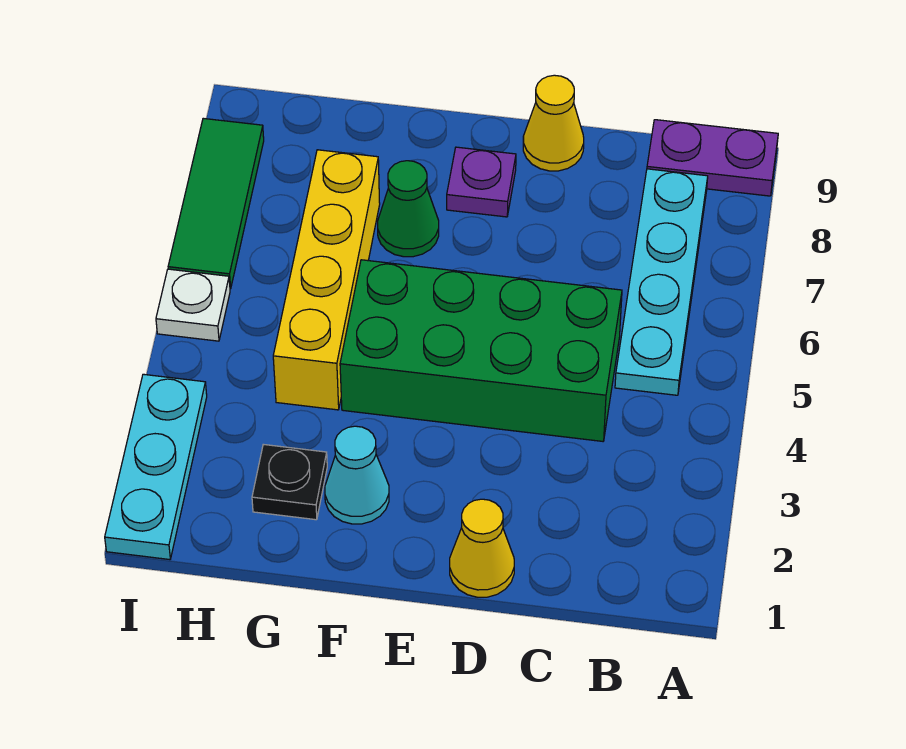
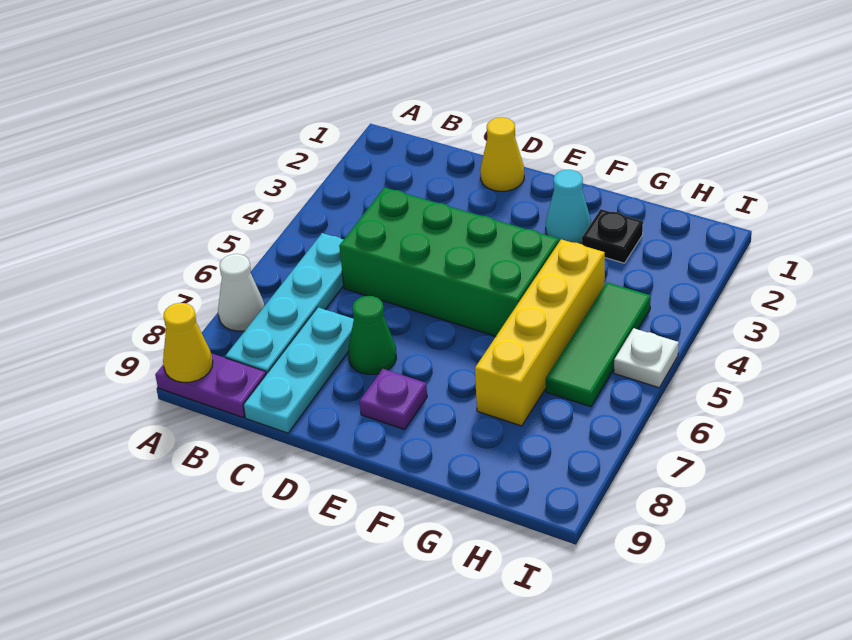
none -> white cone A7 level 1
yellow cone D9 level 1 -> yellow cone A9 level 2
green cone F7 level 1 -> green cone D7 level 1
cyan plate I1:I3 level 1 -> cyan plate C7:C9 level 1
green tile I6:I8 level 1 -> green tile H4:H6 level 1

